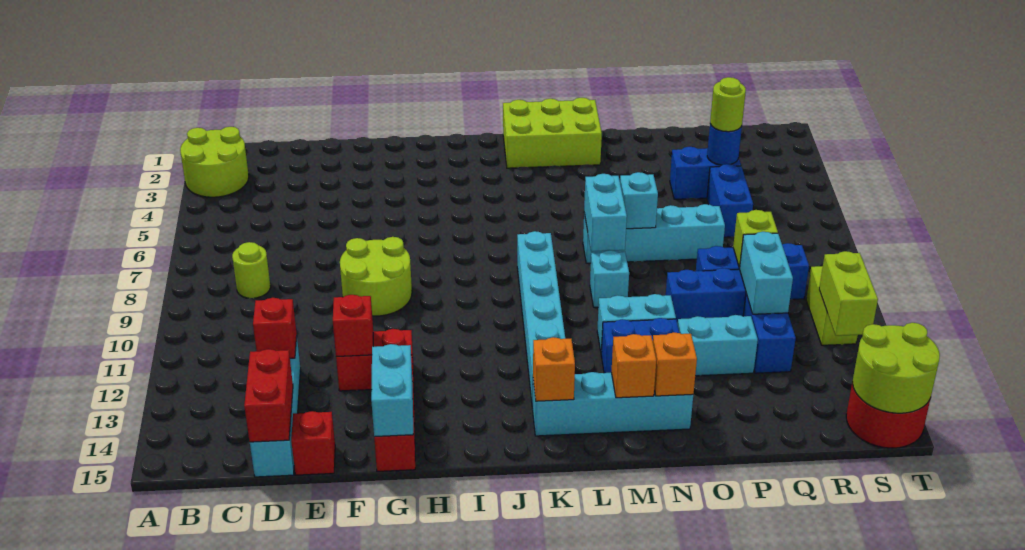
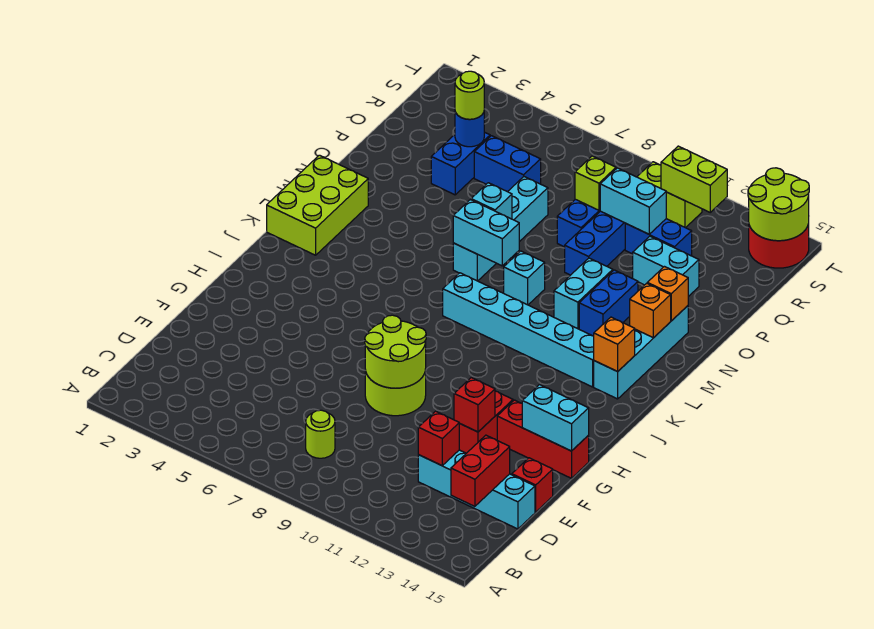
lime round brick A2:B3 level 1 -> lime round brick F8:G9 level 2
red brick D14:D15 level 2 -> red brick C14:D14 level 2
cyan brick O12:P12 level 1 -> cyan brick P12:P13 level 1

